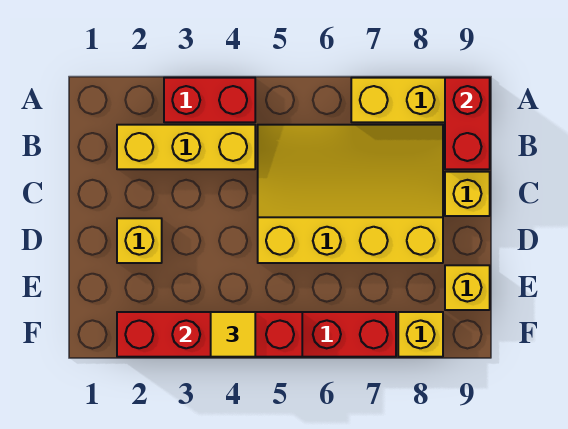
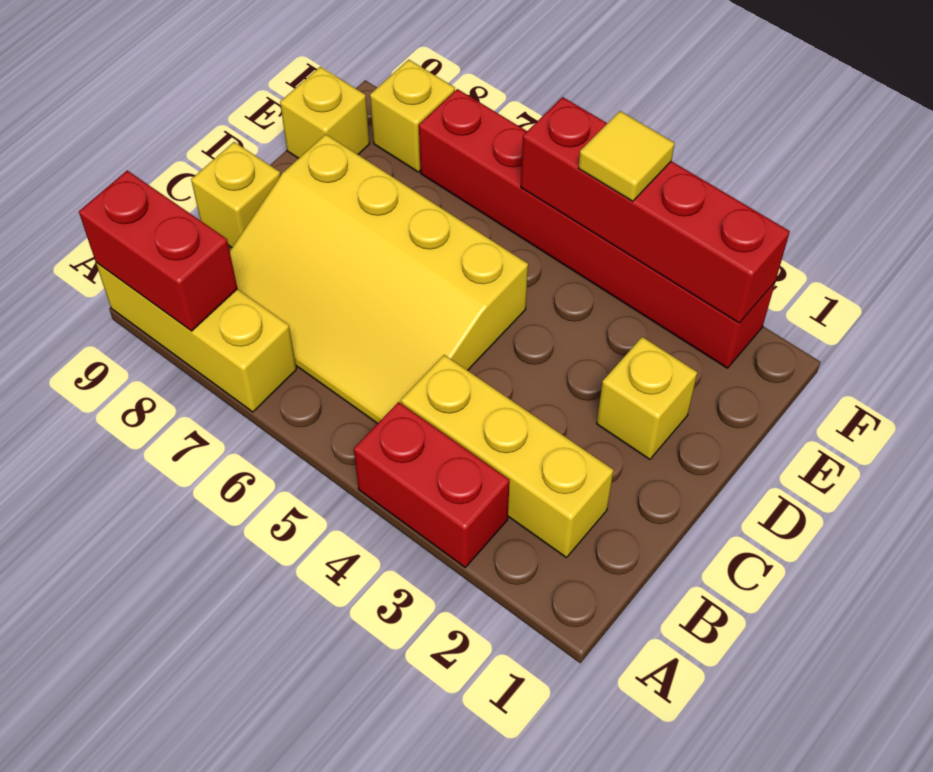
red brick A9:B9 level 2 -> red brick A8:A9 level 2

